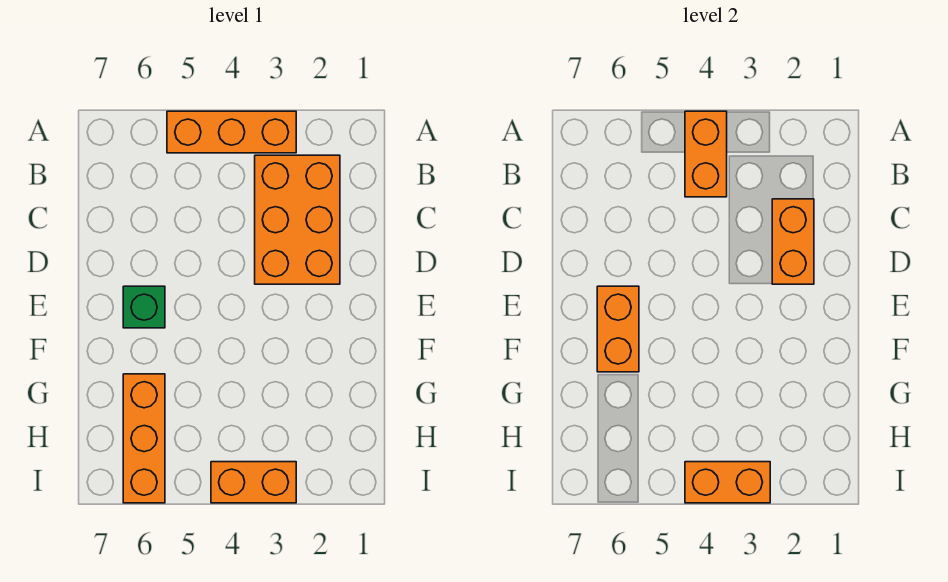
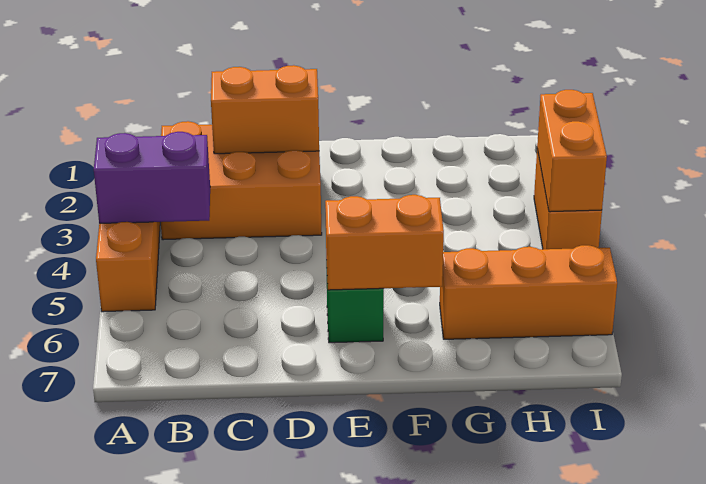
orange brick A4:B4 level 2 -> purple brick A4:B4 level 2

